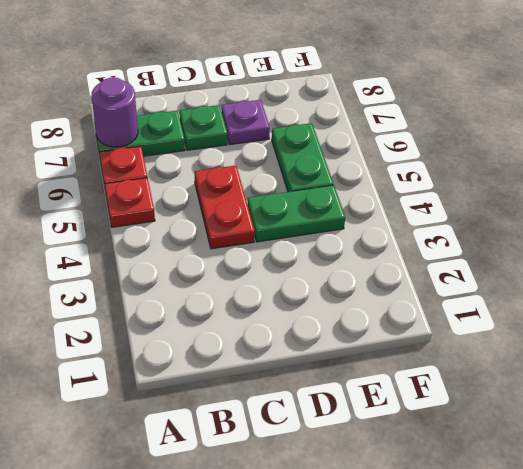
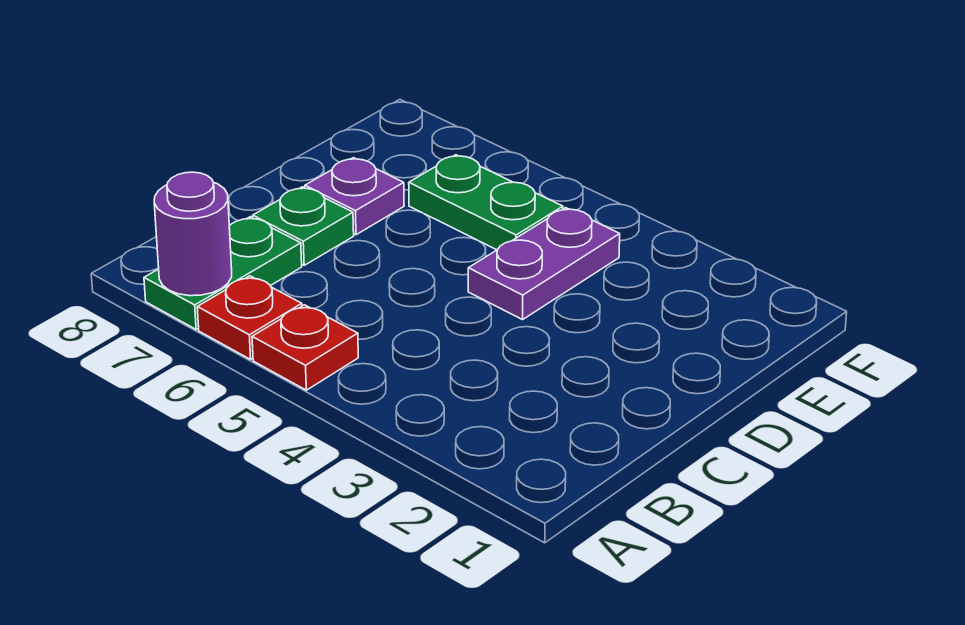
red plate C4:C5 level 1 -> none
green plate D4:E4 level 1 -> purple plate D4:E4 level 1

